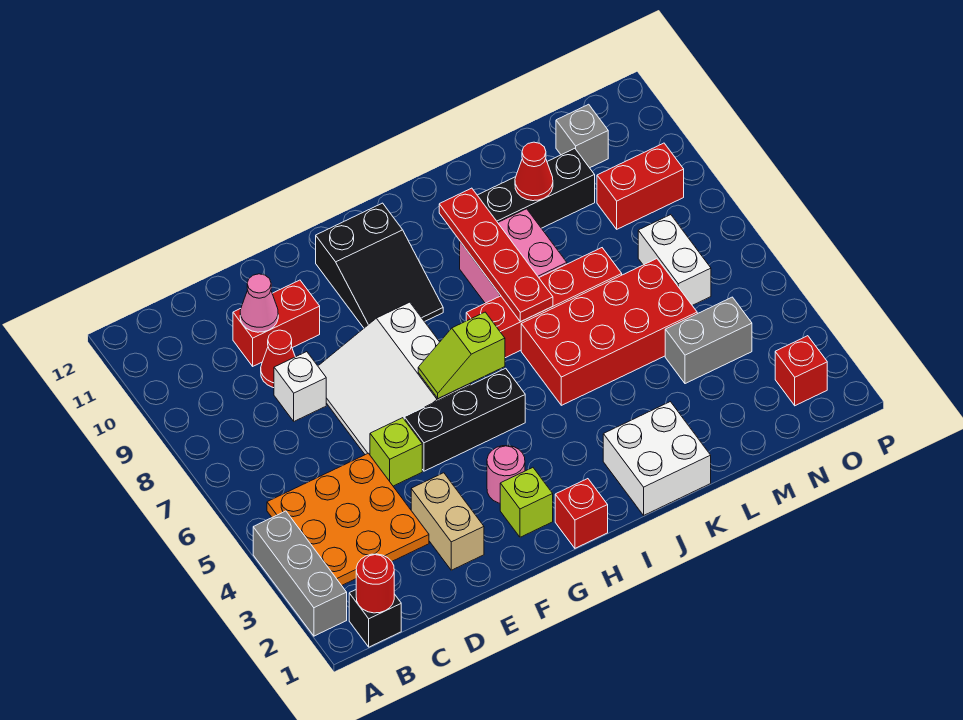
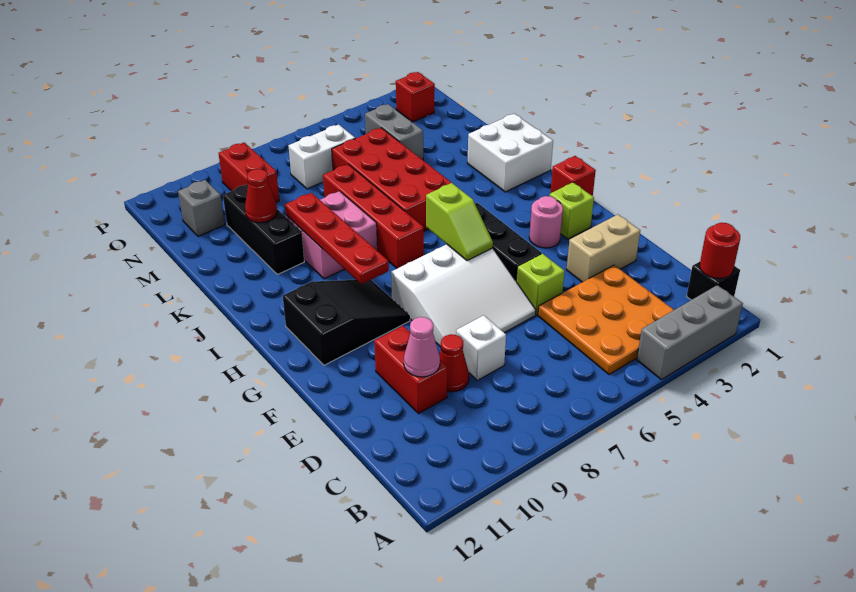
red plate J7:J10 level 2 -> red plate H9:K9 level 2

